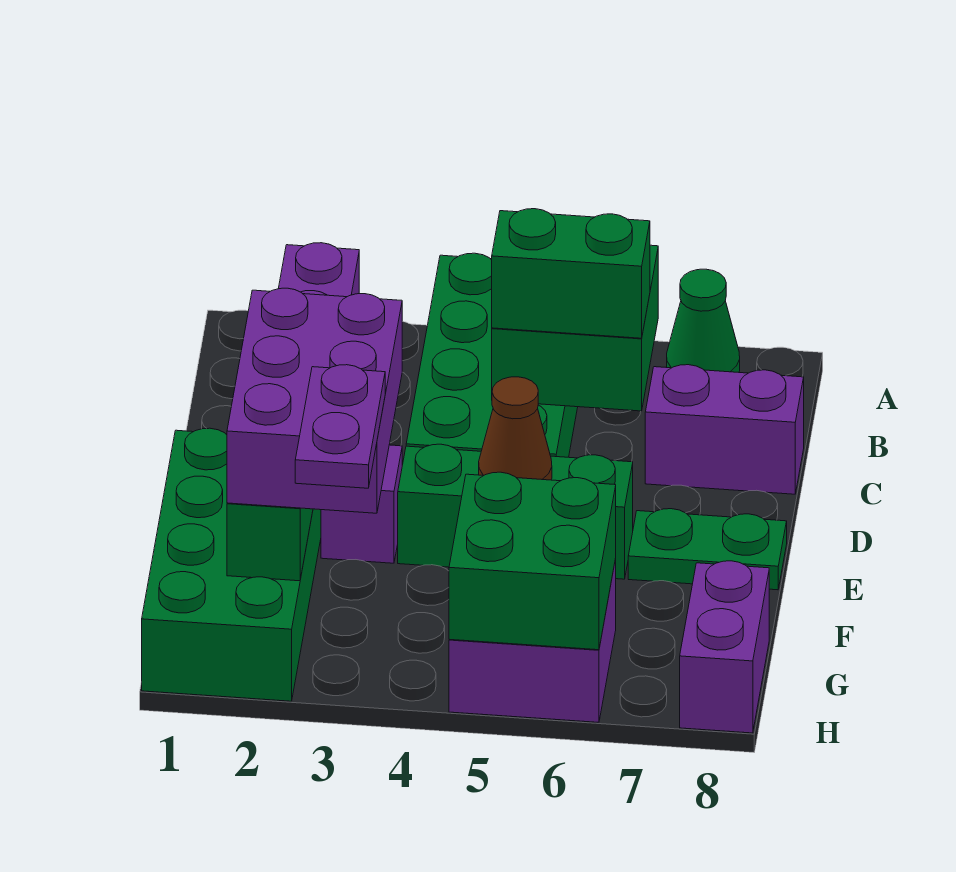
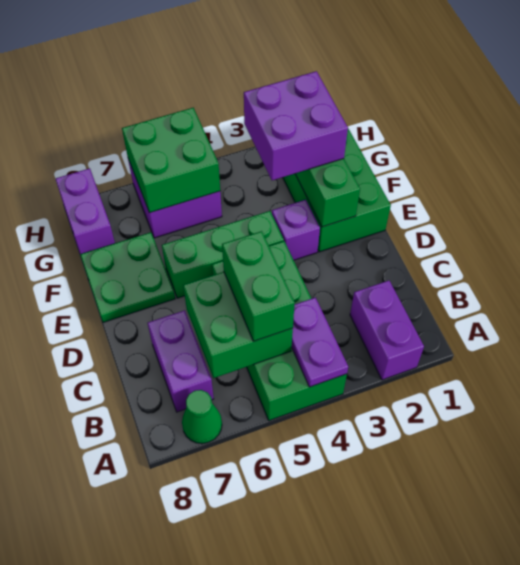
green brick C5:C6 level 3 -> green brick B5:C5 level 3
purple brick C7:C8 level 1 -> purple brick B7:C7 level 1
purple brick E2:G3 level 3 -> purple brick F2:G3 level 3
brown cone E5 level 2 -> none
green plate E7:E8 level 1 -> green plate E7:F8 level 1
purple plate G3:H3 level 4 -> purple plate A4:B4 level 2

